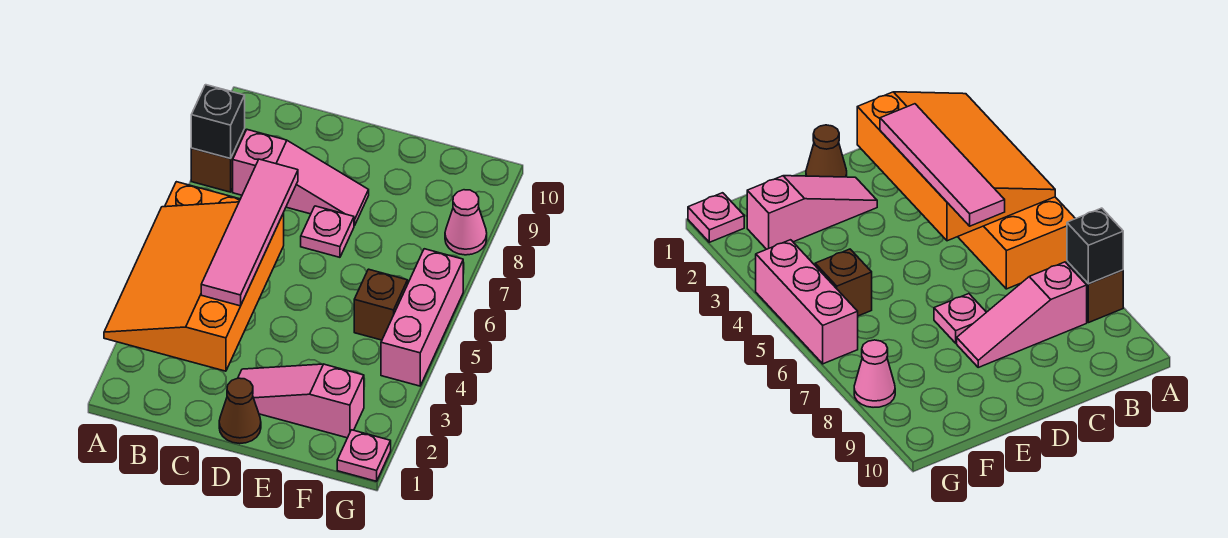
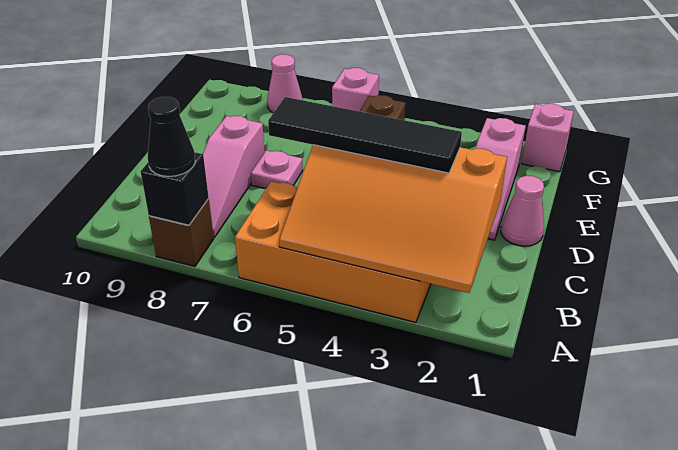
none -> black cone A8 level 3
pink slope B8:D8 level 1 top B -> pink slope B8:D8 level 1 top D
pink tile C3:C6 level 3 -> black tile C3:C6 level 3
brown cone D1 level 1 -> pink cone D1 level 1
pink plate G1 level 1 -> pink brick G1 level 1
pink brick G4:G6 level 1 -> pink brick G6 level 1

